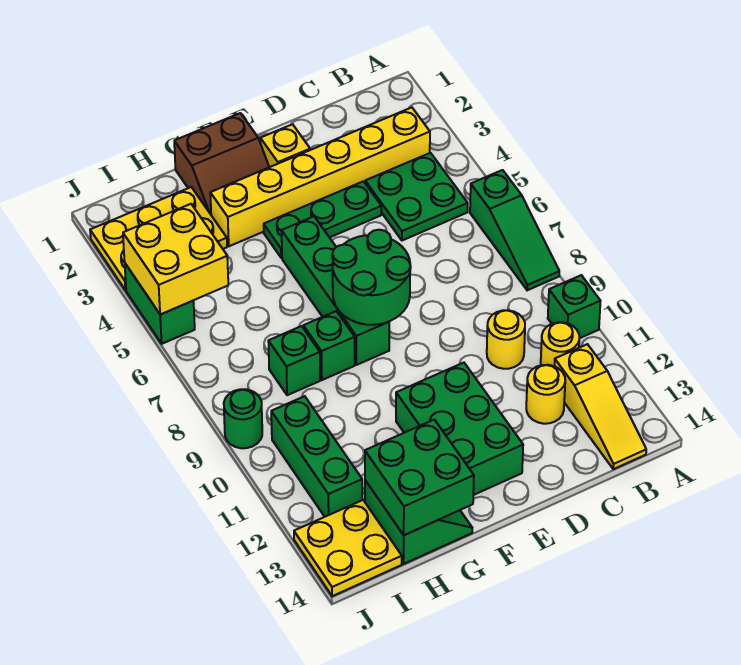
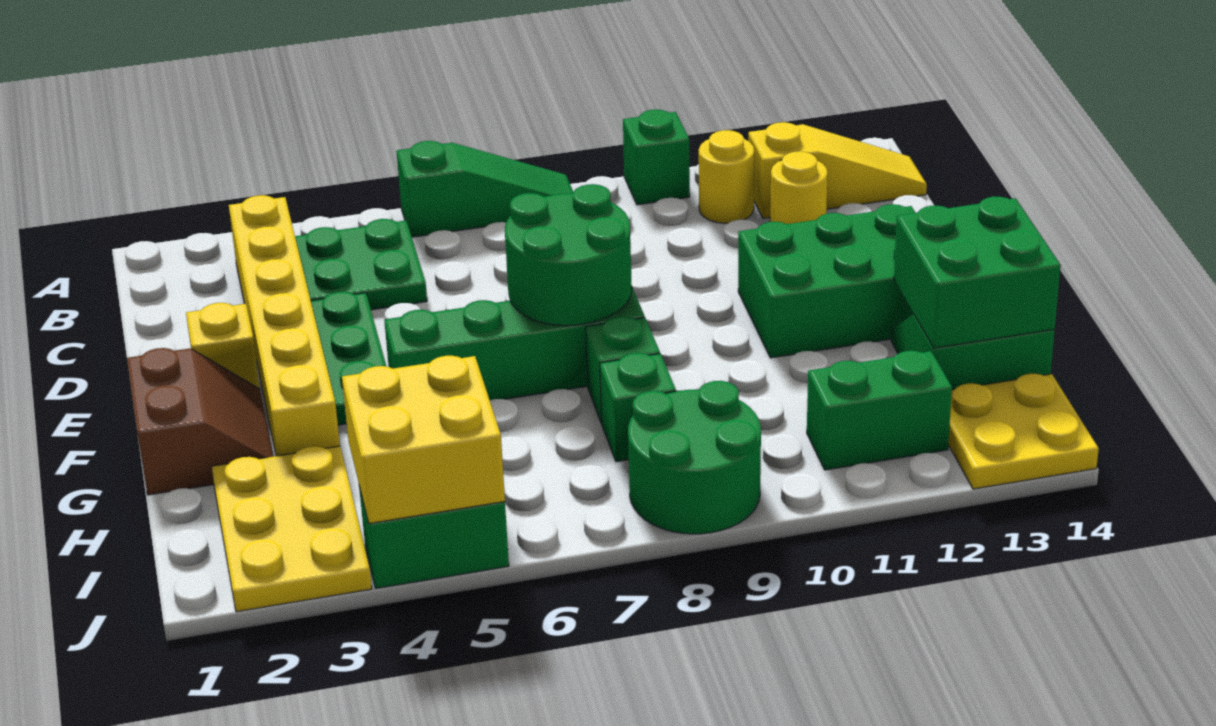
yellow round brick C10 level 1 -> none
green brick I10:I12 level 1 -> green brick I11:I12 level 1
green round brick J9 level 1 -> green round brick I8:J9 level 1

